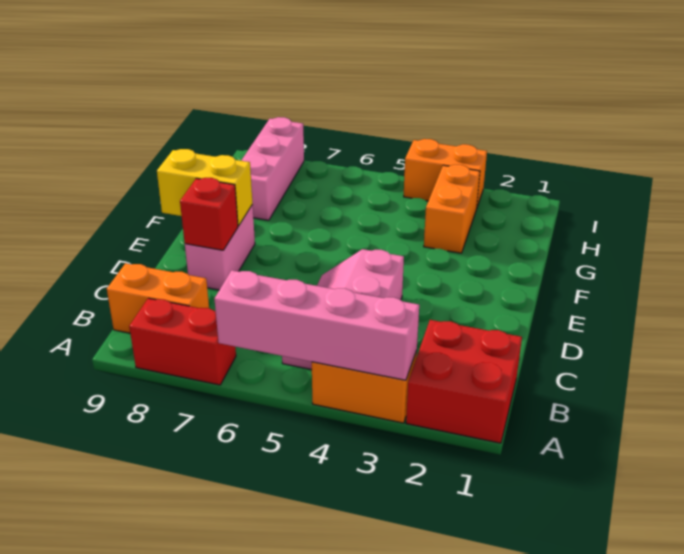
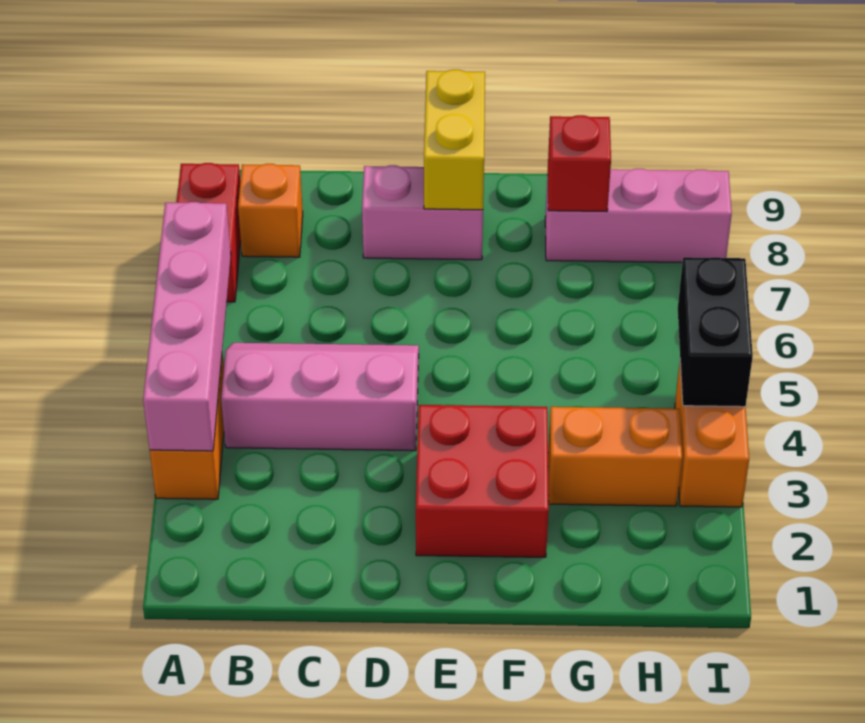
red brick A1:B2 level 1 -> red brick E2:F3 level 1
orange brick B8:B9 level 1 -> orange brick B8 level 1
red brick D8 level 2 -> red brick G8 level 2
none -> black brick I4:I5 level 2

